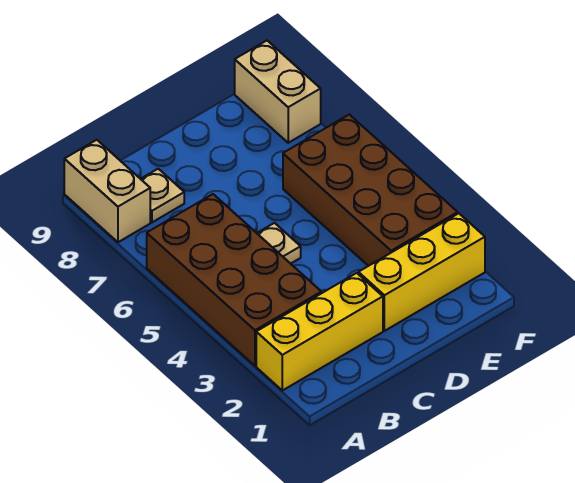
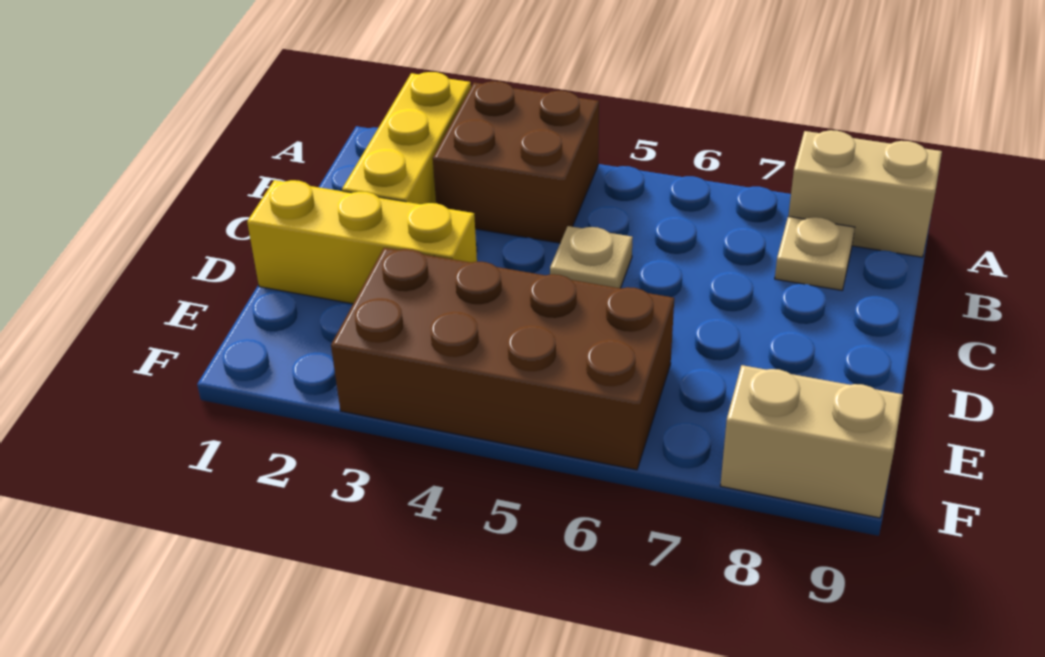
brown brick A3:B6 level 1 -> brown brick A3:B4 level 1
yellow brick D2:F2 level 1 -> yellow brick D1:D3 level 1

